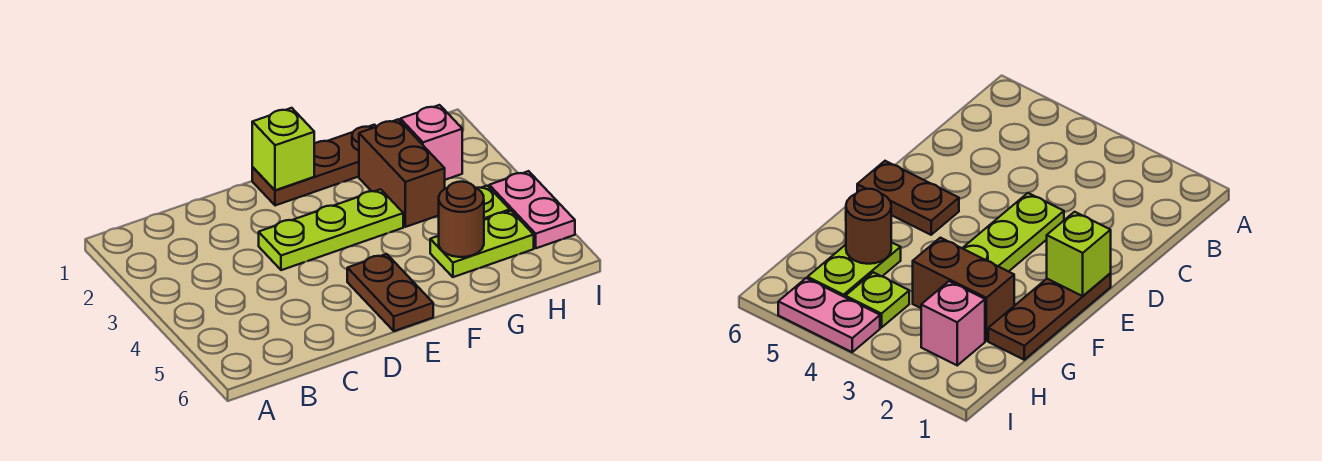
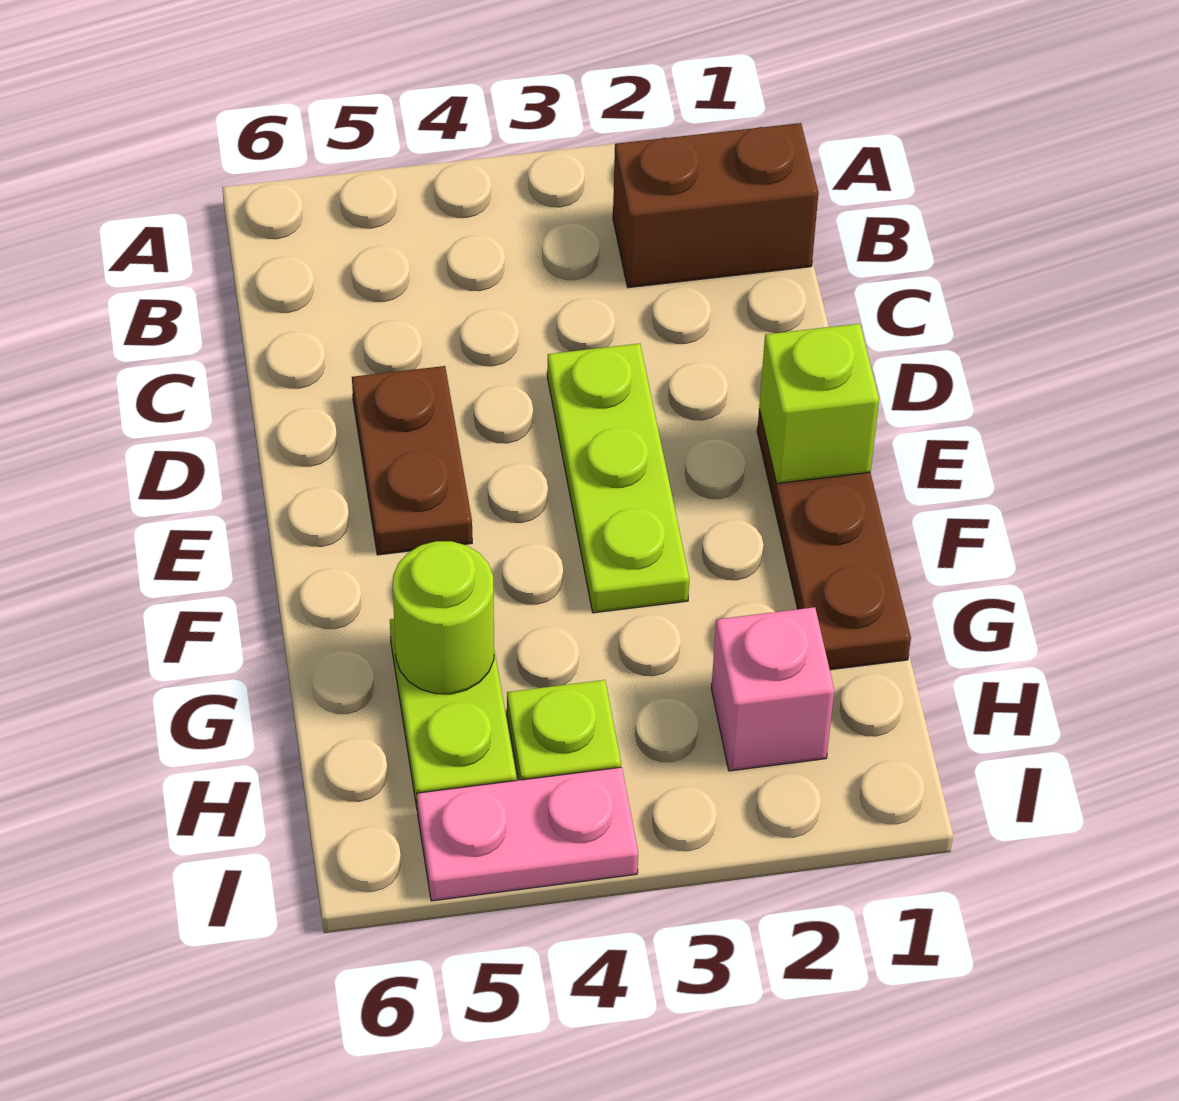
brown plate E5:E6 level 1 -> brown plate D5:E5 level 1
brown brick G2:G3 level 1 -> brown brick B1:B2 level 1
brown round brick G5 level 2 -> lime round brick G5 level 2

